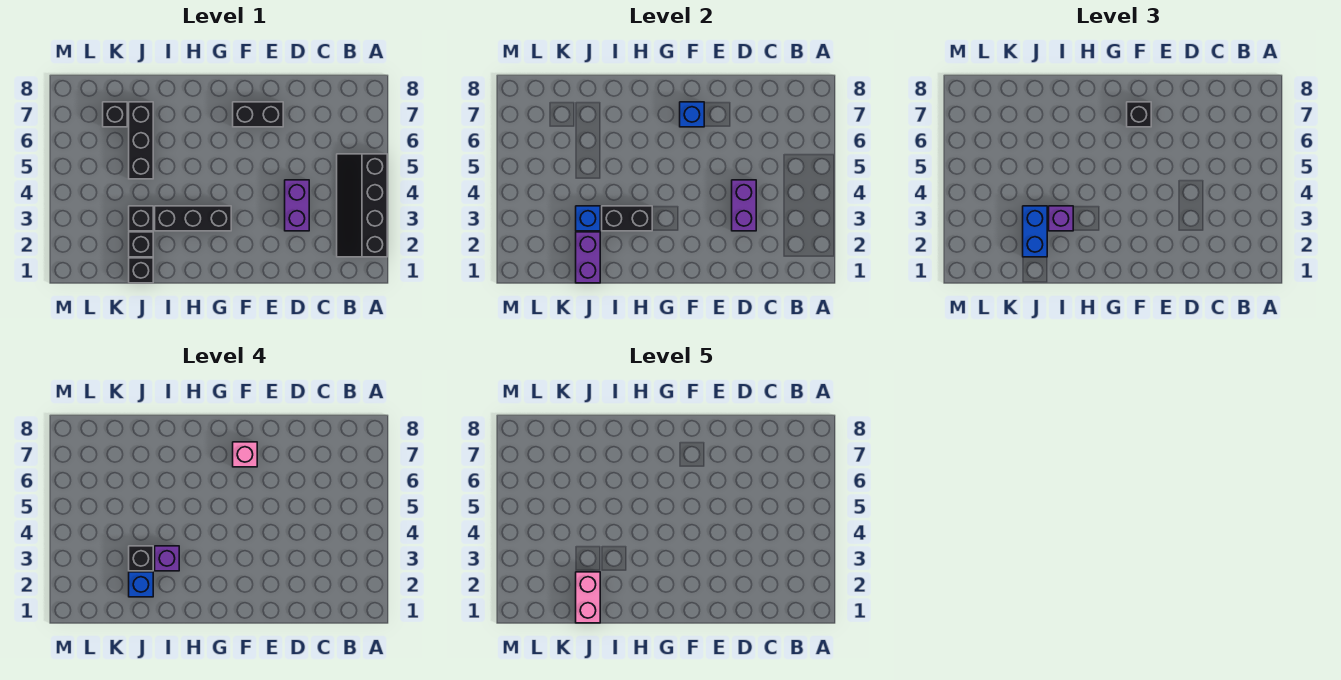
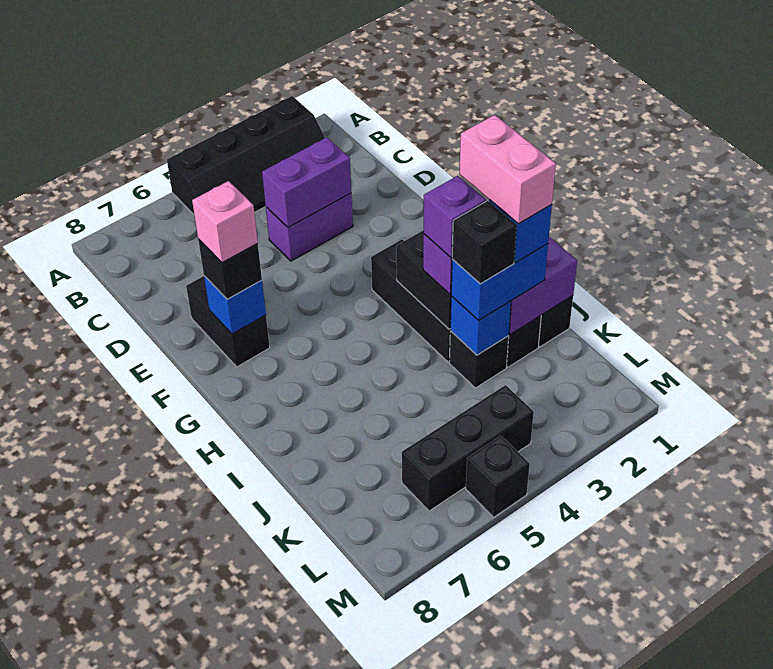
pink brick J1:J2 level 5 -> pink brick I2:J2 level 5
black brick J5:J7 level 1 -> black brick L4:L6 level 1
black brick K7 level 1 -> black brick M5 level 1

